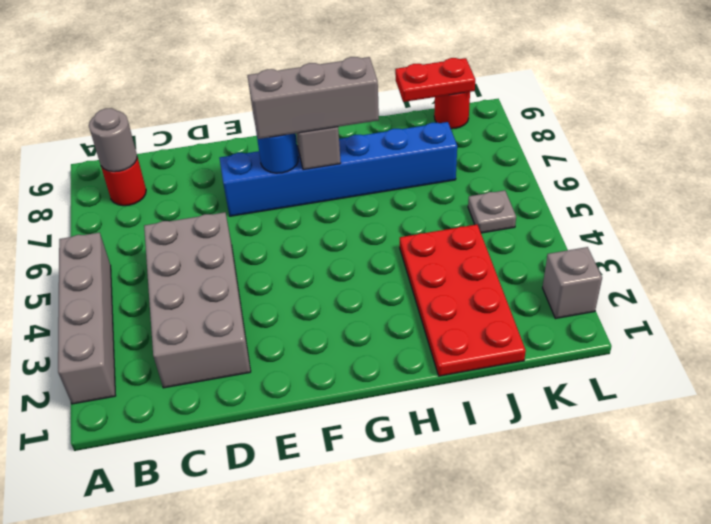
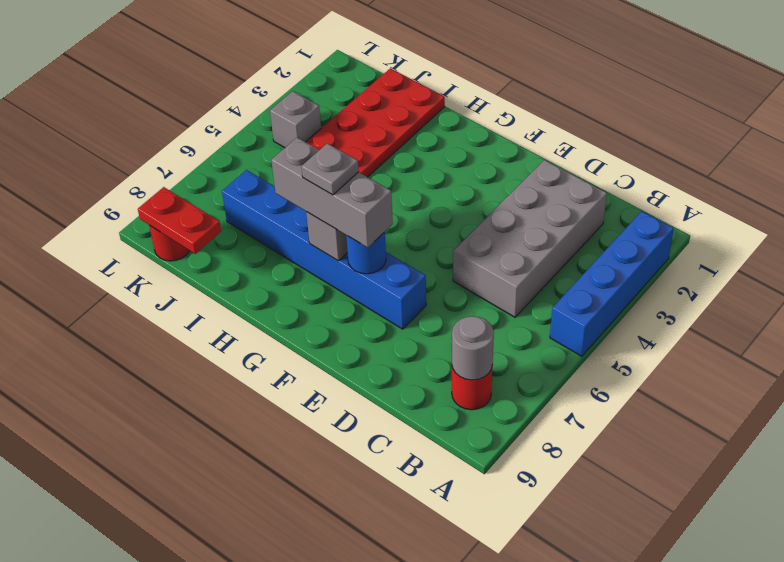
grey brick A2:A5 level 1 -> blue brick A2:A5 level 1
grey plate K5 level 1 -> grey plate G7 level 4
grey brick L2 level 1 -> grey brick K4 level 1

